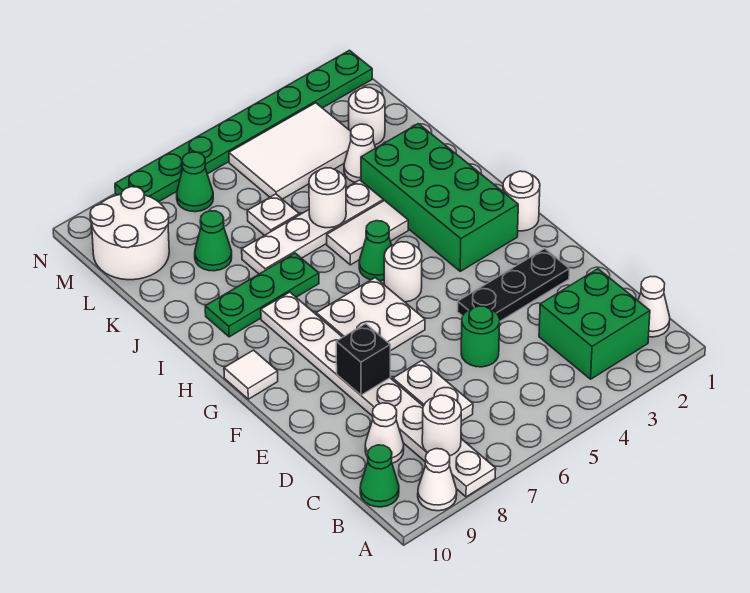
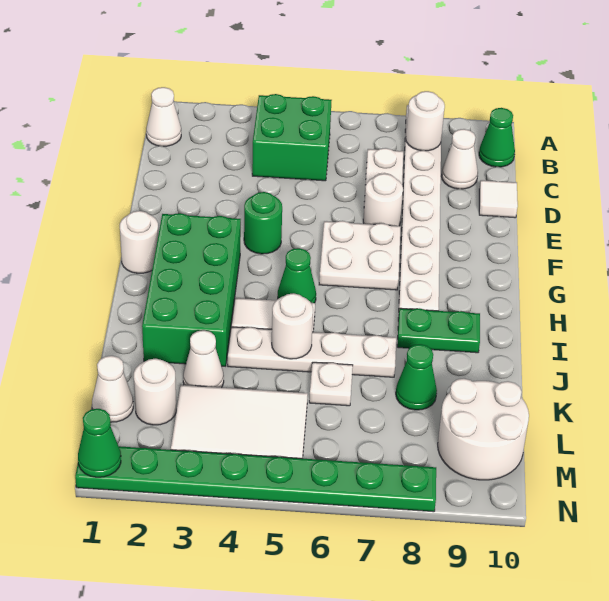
white cone A9 level 1 -> white cone L1 level 1
green brick B2:C3 level 1 -> green brick B4:C5 level 1
green round brick D5 level 1 -> green round brick F4 level 1
black plate E2:E4 level 1 -> none
black brick E8 level 2 -> none
white round brick G5 level 1 -> white round brick E7 level 1
white tile G10 level 1 -> white tile D10 level 1
green plate I7:I9 level 1 -> green plate I8:I9 level 1
green cone M7 level 1 -> green cone N1 level 2

